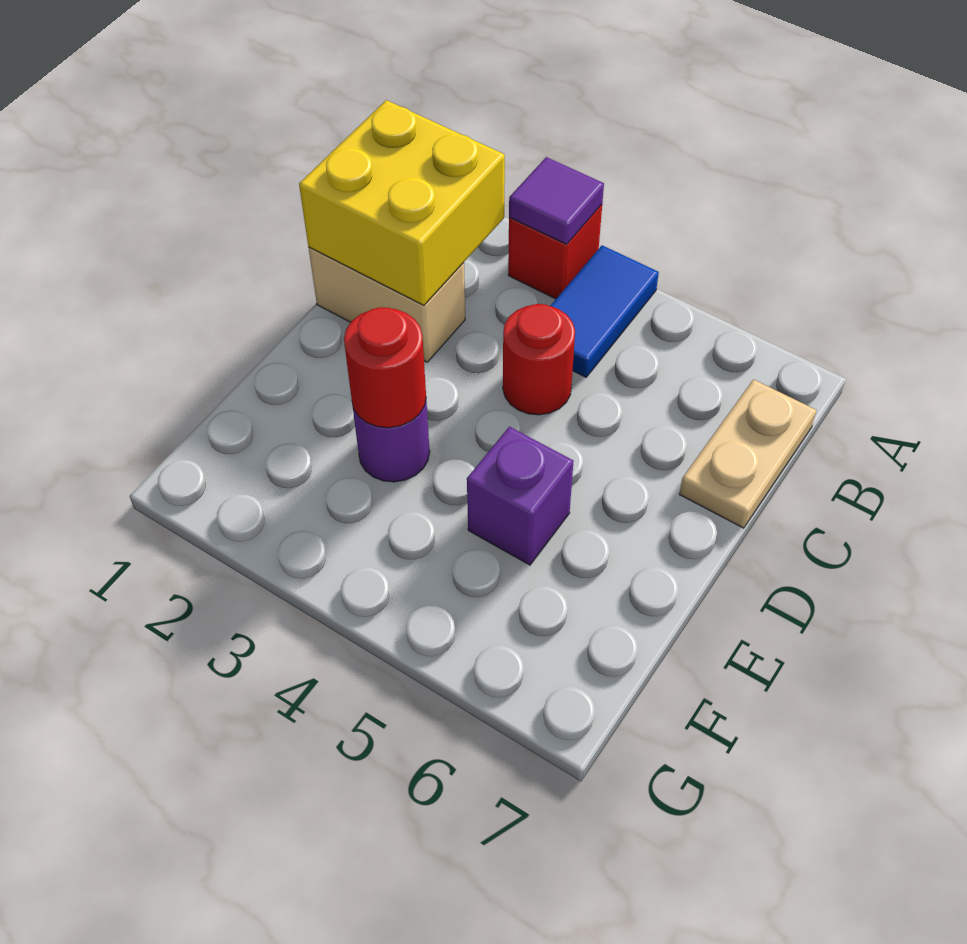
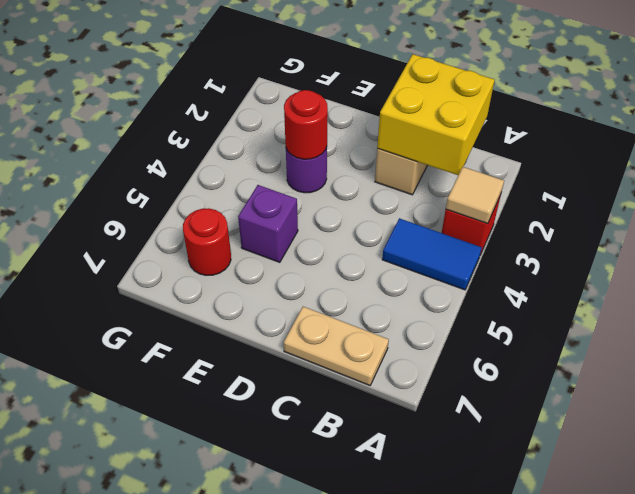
purple tile A3 level 2 -> tan tile A3 level 2
red round brick C4 level 1 -> red round brick F6 level 1

